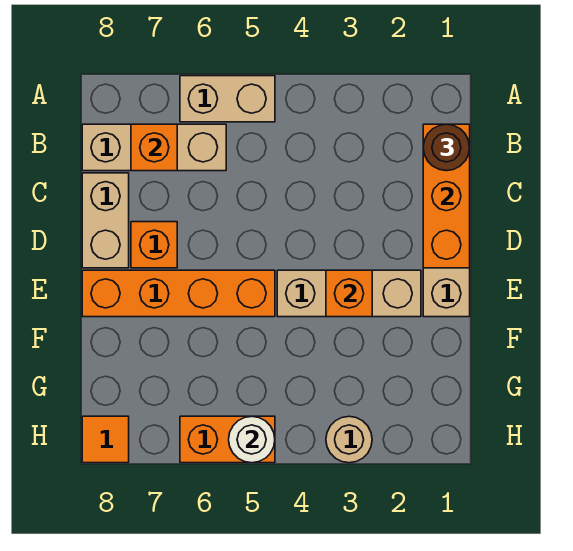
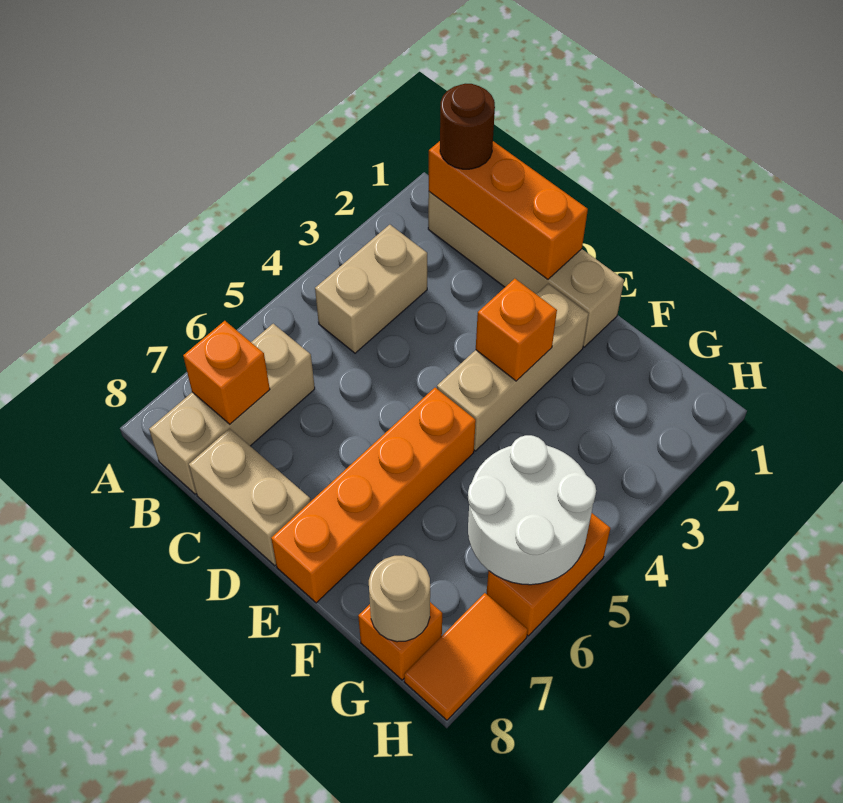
tan brick A5:A6 level 1 -> tan brick B3:B4 level 1
orange brick D7 level 1 -> orange brick G8 level 1
tan round brick H3 level 1 -> tan round brick G8 level 2
white round brick H5 level 2 -> white round brick G5:H6 level 2
orange tile H8 level 1 -> orange tile H7:H8 level 1

